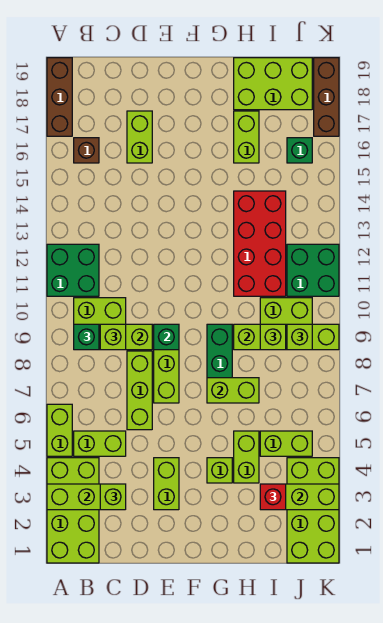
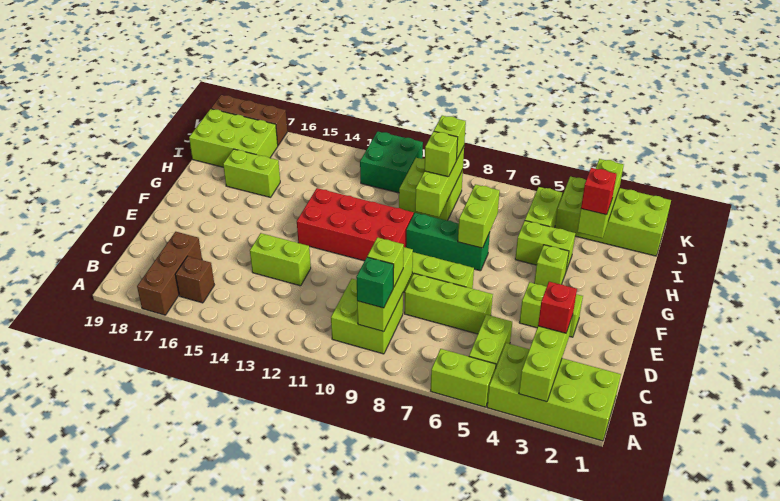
green brick A11:B12 level 1 -> none
brown brick A17:A19 level 1 -> brown brick A17:C17 level 1
lime brick C3 level 3 -> red brick C3 level 3
lime brick D16:D17 level 1 -> lime brick D13:D14 level 1
green brick E9 level 2 -> none
lime brick H9:K9 level 2 -> lime brick H9:J9 level 2
red brick H11:I14 level 1 -> red brick F10:G13 level 1
lime brick H18:J19 level 1 -> lime brick I17:J19 level 1
green brick J16 level 1 -> none

